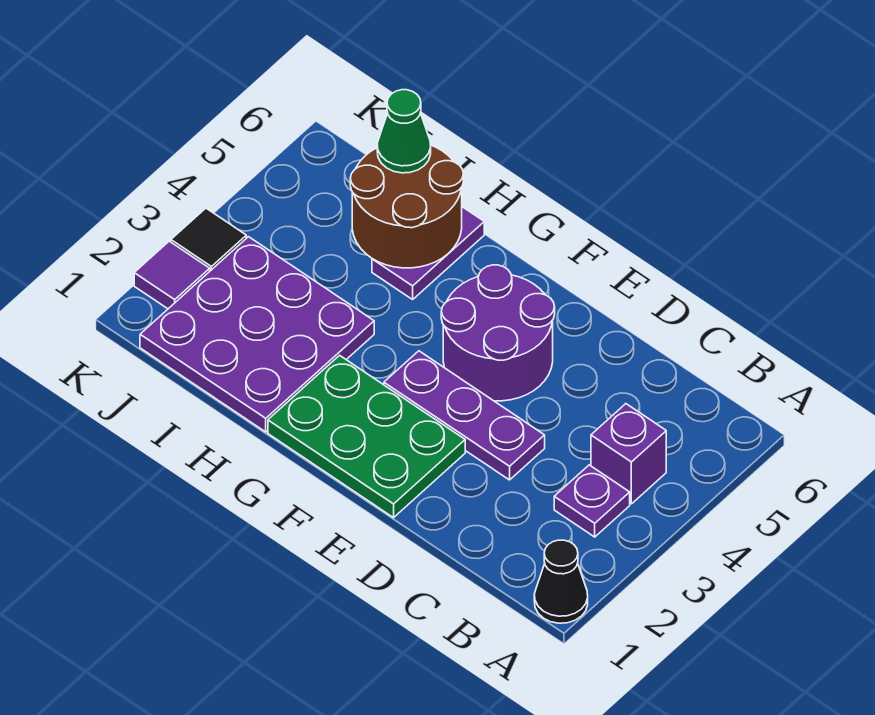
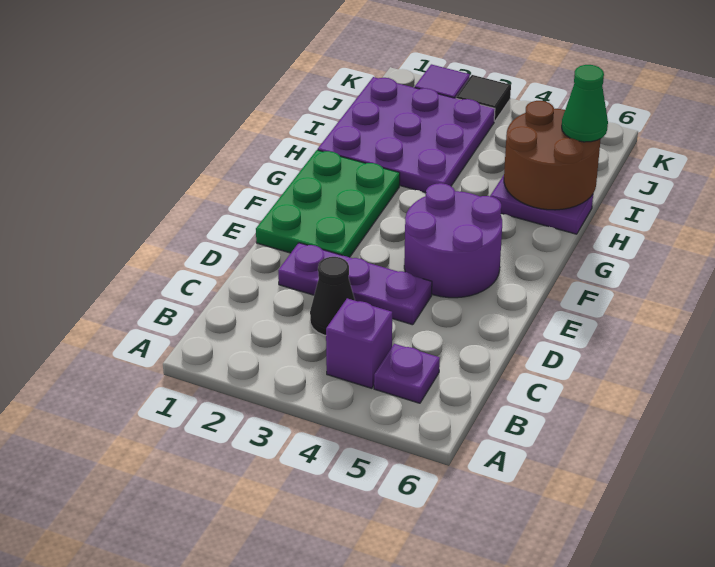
black cone A1 level 1 -> black cone C3 level 1
purple plate B3 level 1 -> purple plate B5 level 1
purple plate D3:F3 level 1 -> purple plate D2:D4 level 1

